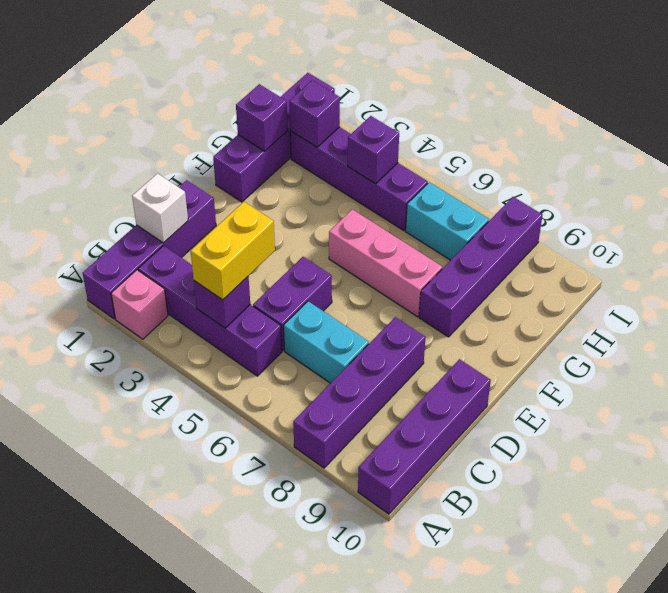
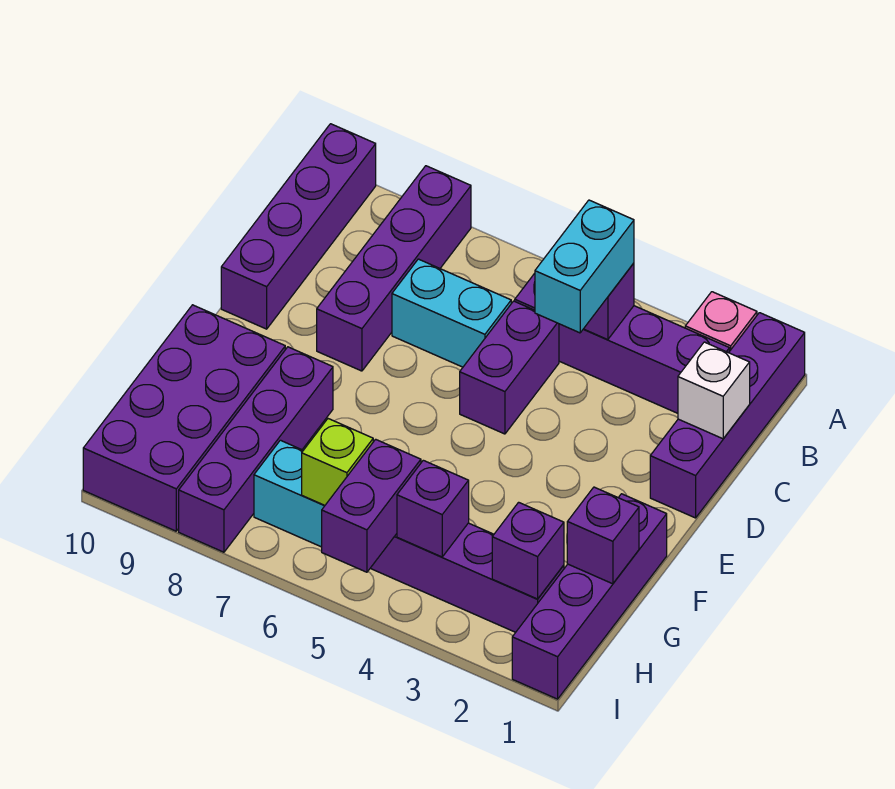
yellow brick B4:C4 level 3 -> cyan brick B4:C4 level 3
pink brick F5:F7 level 1 -> none
none -> purple brick F9:I10 level 1
none -> purple brick H5:I5 level 2
none -> lime brick H6 level 2

